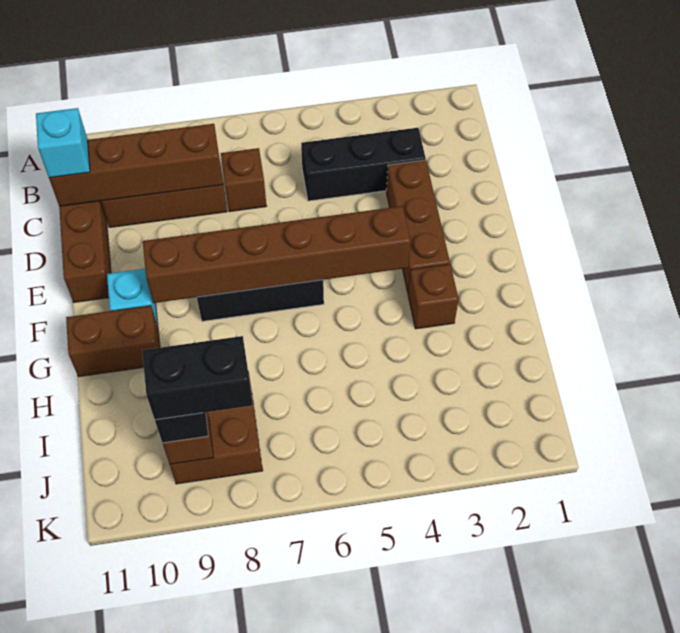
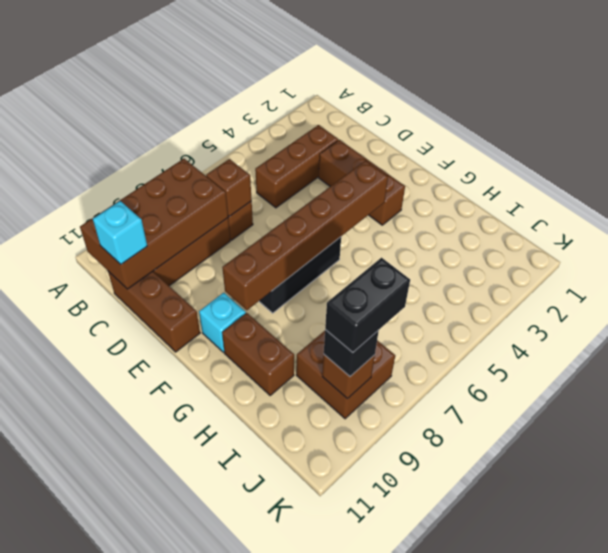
black brick C3:C5 level 1 -> brown brick C3:C5 level 1
brown brick C8:C11 level 2 -> brown brick B8:C11 level 2
brown brick G3 level 1 -> brown brick C7 level 2
brown brick G10:G11 level 1 -> brown brick G10:H10 level 1

